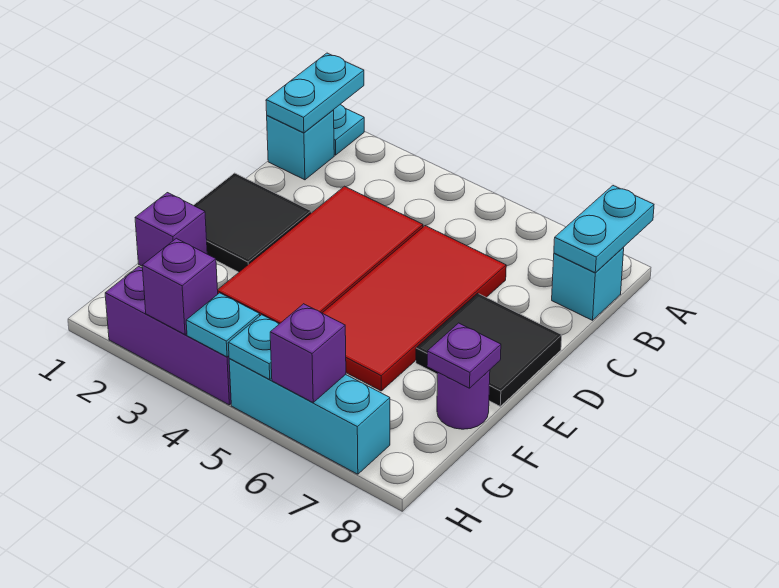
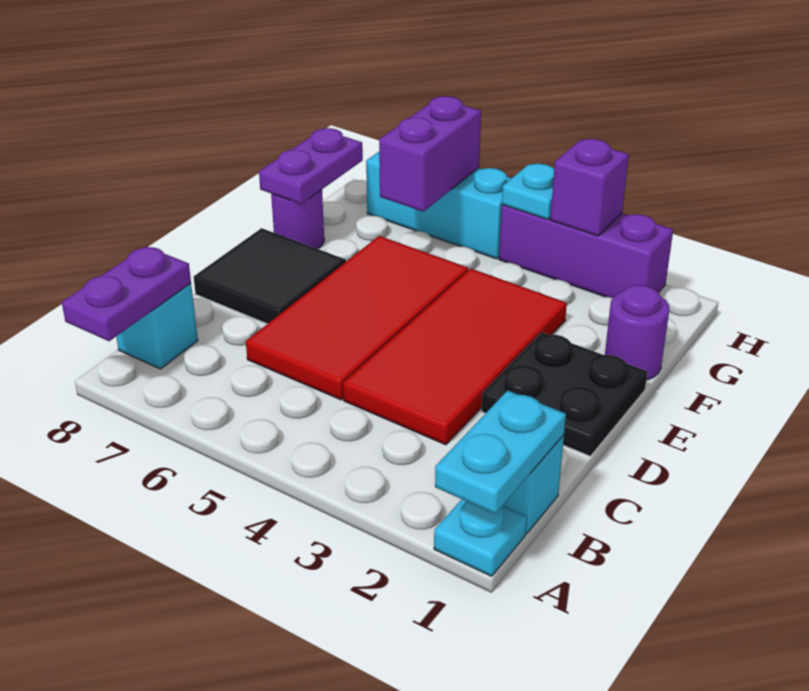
cyan plate A8:B8 level 2 -> purple plate A8:B8 level 2
black tile D1:E2 level 1 -> black plate D1:E2 level 1
purple brick F1 level 1 -> purple round brick F1 level 1
purple plate F8 level 2 -> purple plate F8:G8 level 2
cyan plate H5 level 2 -> none
purple brick H6 level 2 -> purple brick G6:H6 level 2

